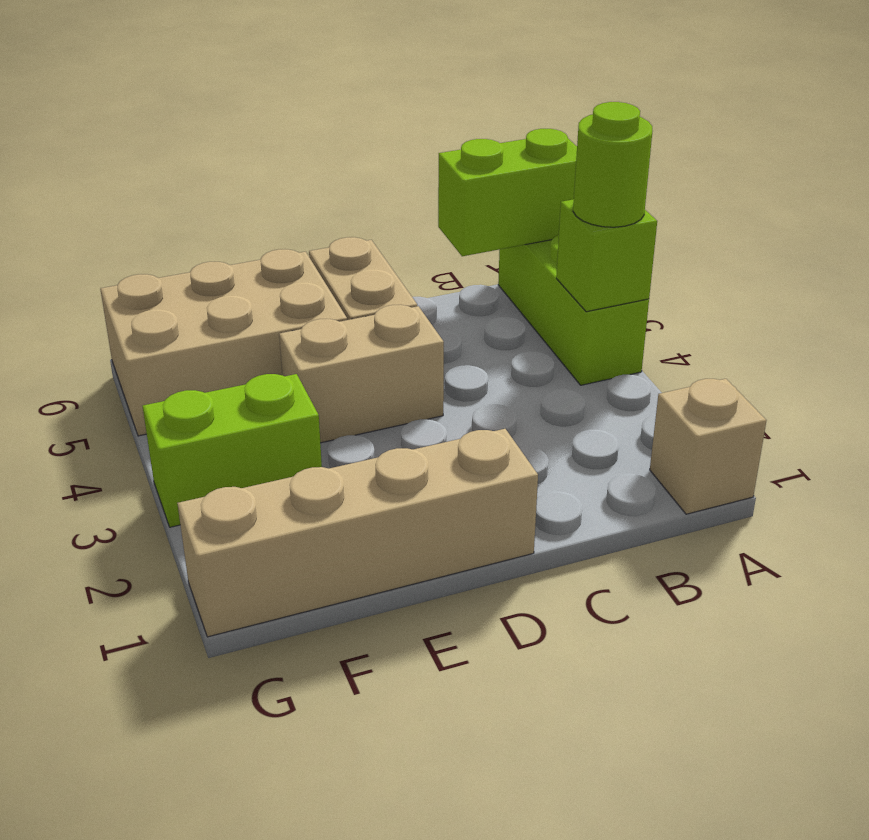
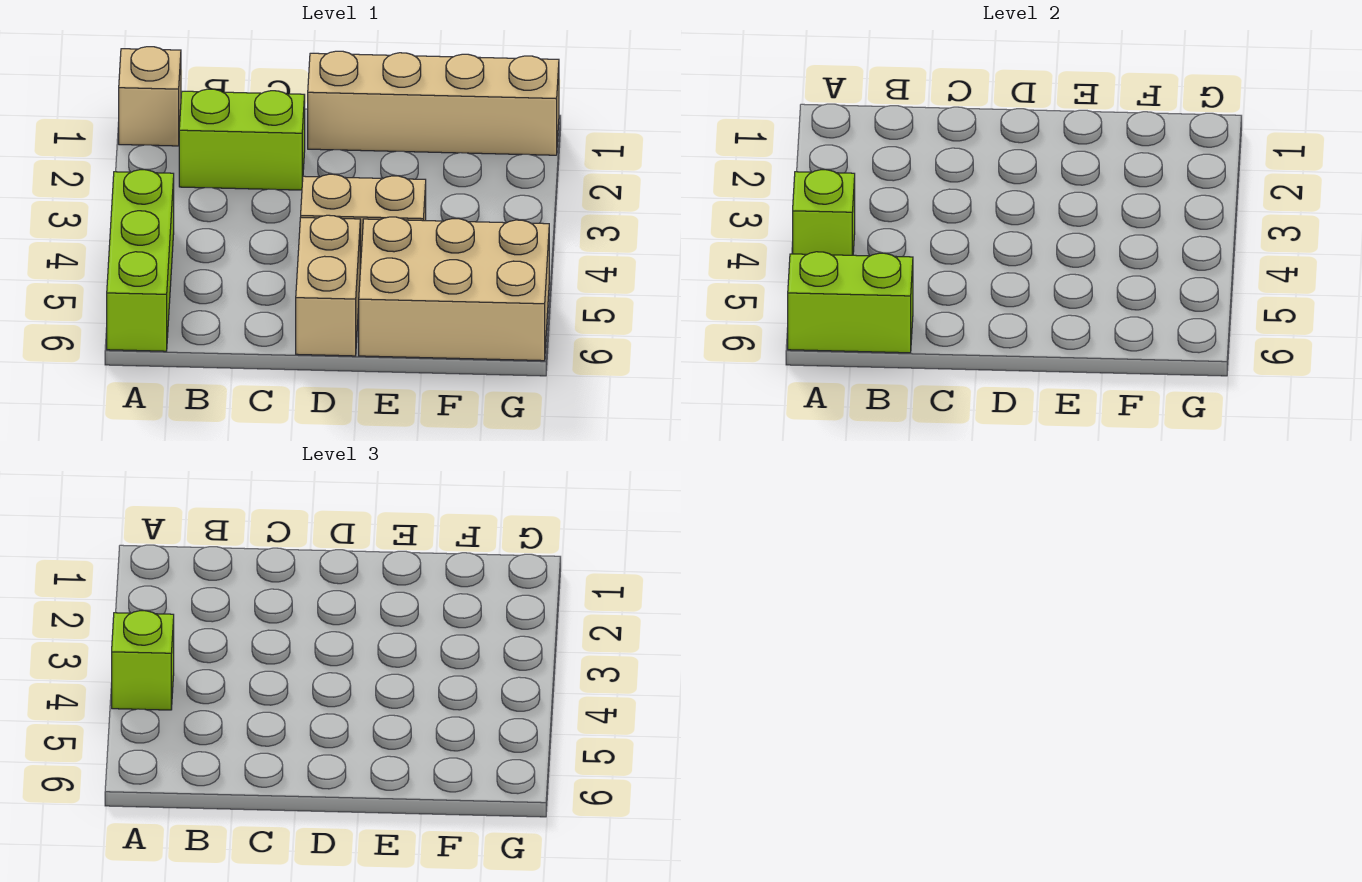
lime round brick A4 level 3 -> lime brick A4 level 3
lime brick F3:G3 level 1 -> lime brick B2:C2 level 1

